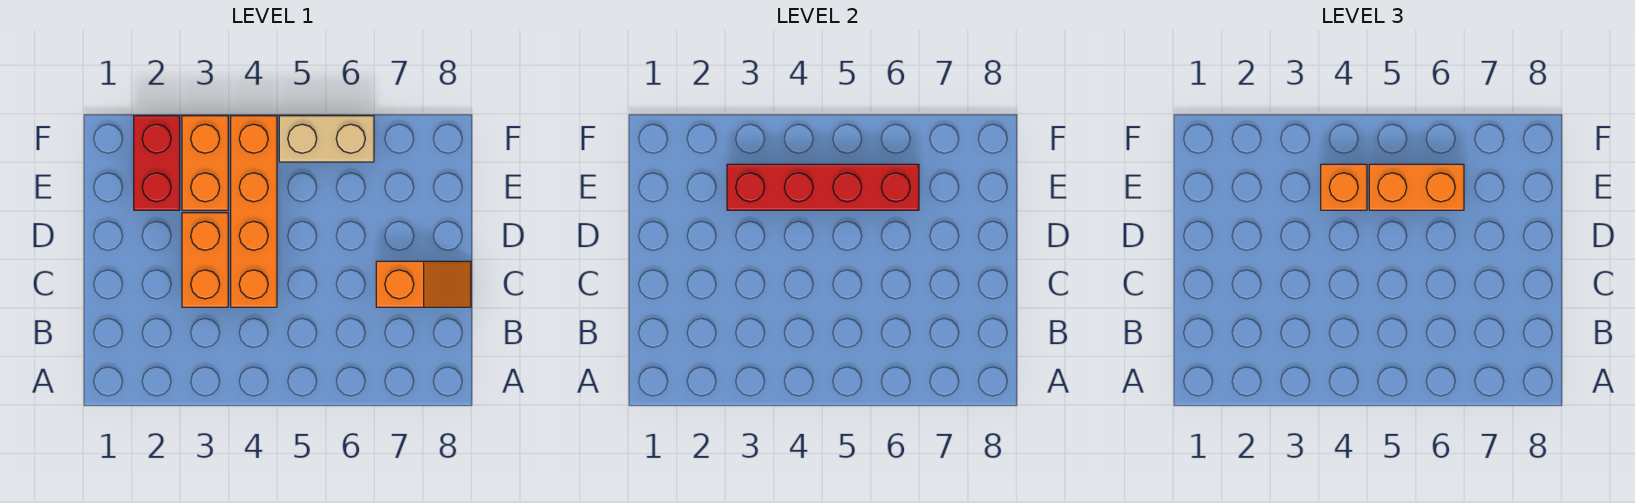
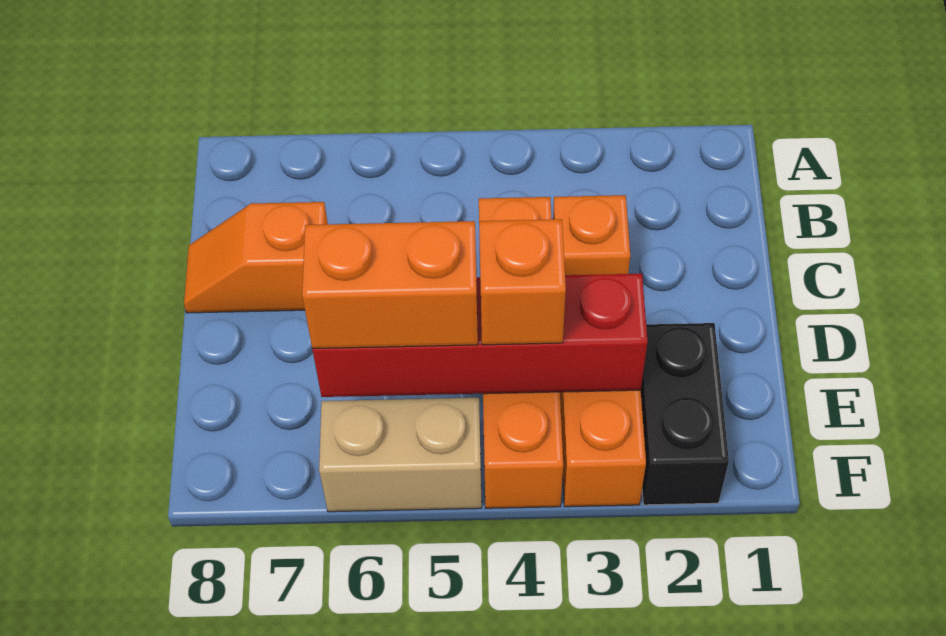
orange brick C3:D3 level 1 -> orange brick C3 level 1
red brick E2:F2 level 1 -> black brick E2:F2 level 1

